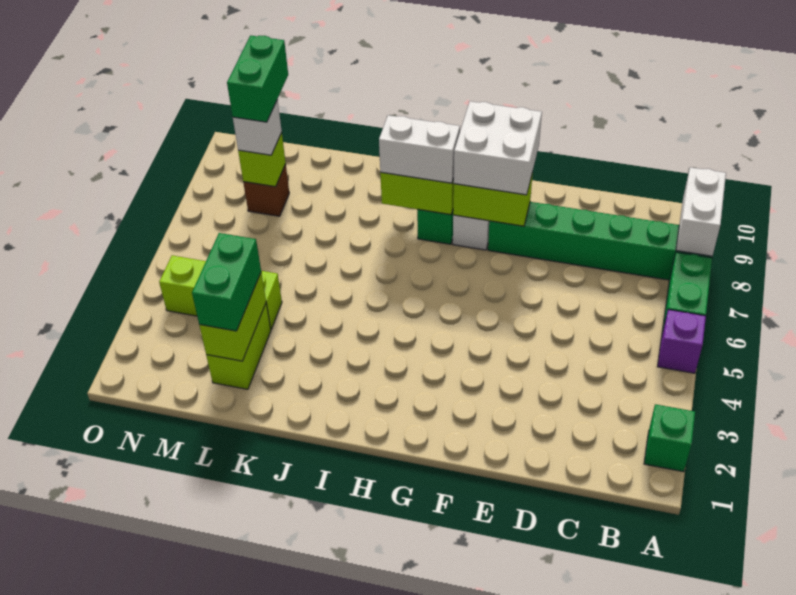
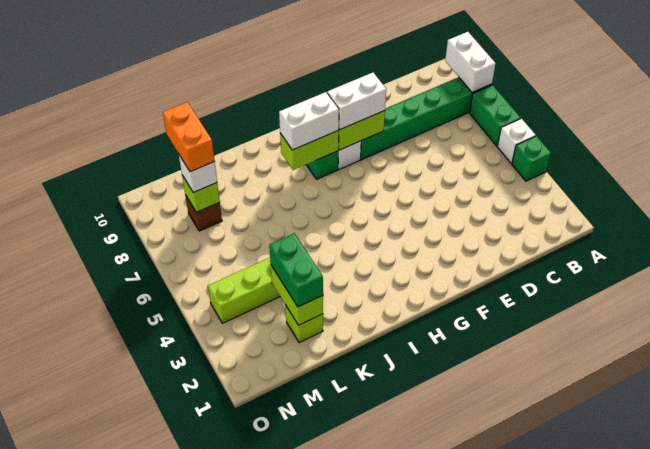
green brick A2 level 1 -> green brick A4 level 1
purple brick A5 level 1 -> white brick A5 level 1
white brick F8:G9 level 3 -> white brick F8:G8 level 3
lime brick L2:L3 level 1 -> lime brick L2 level 1
green brick M8:M9 level 4 -> orange brick M8:M9 level 4

